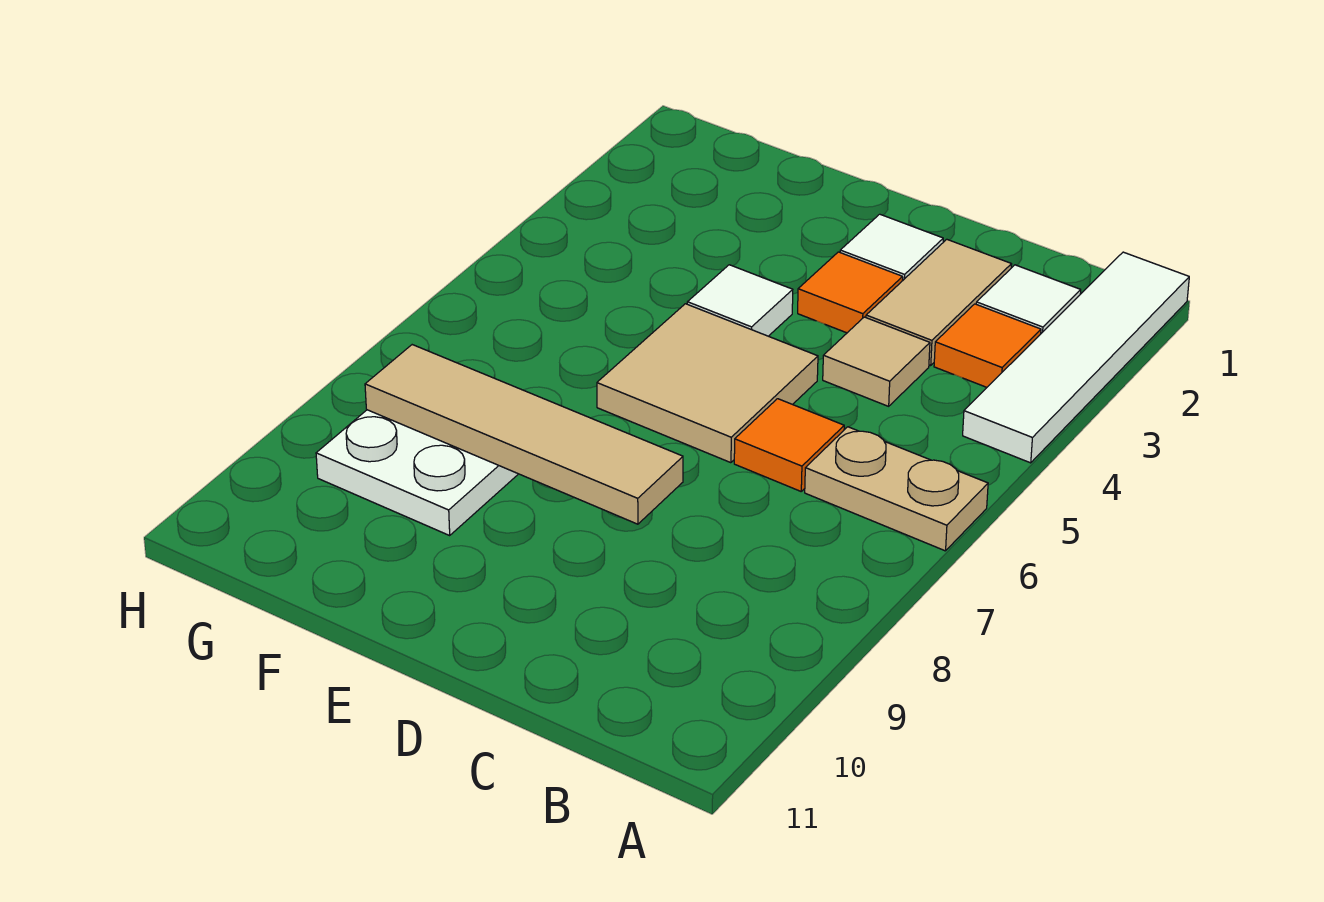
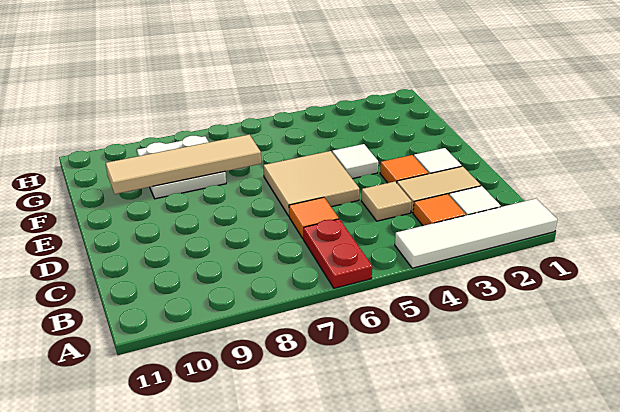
tan plate A6:B6 level 1 -> red plate A6:B6 level 1
tan tile D8:G8 level 2 -> tan tile F7:F10 level 2

